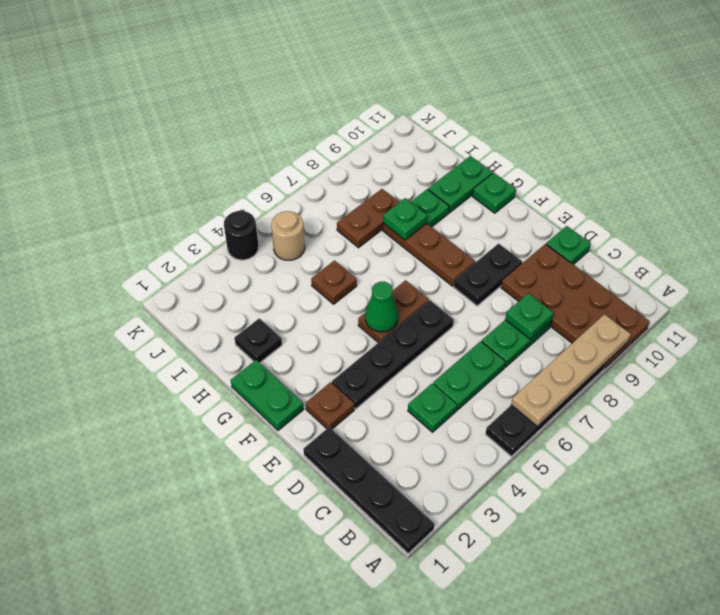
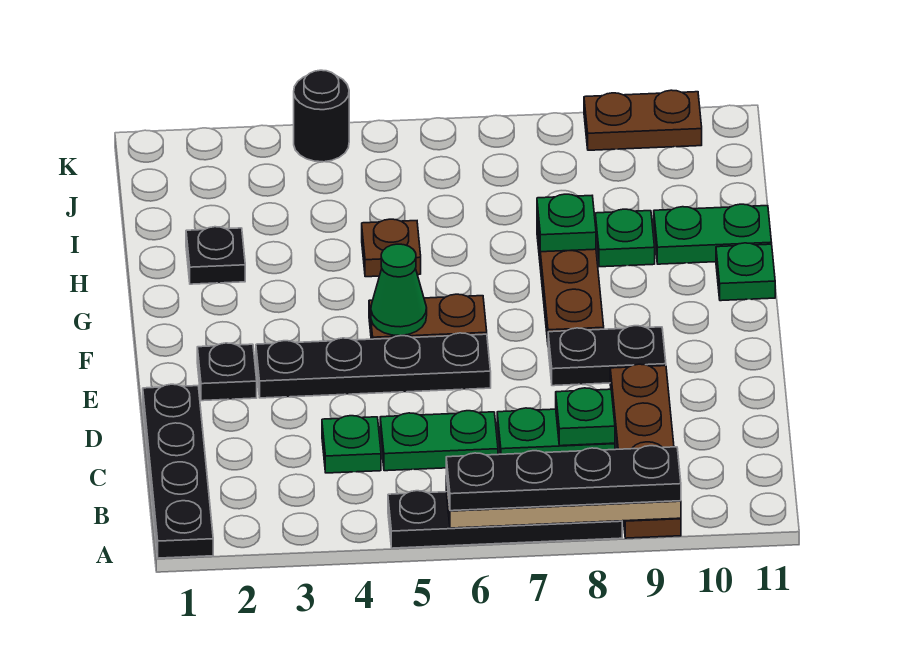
none -> black plate A6:A9 level 3
brown plate A9:D10 level 1 -> brown plate A9:D9 level 1
green plate D11 level 1 -> none
brown plate E2 level 1 -> black plate E2 level 1
green plate F1:G1 level 1 -> none
brown plate I7:I8 level 1 -> brown plate K9:K10 level 1
tan round brick J5 level 1 -> none

